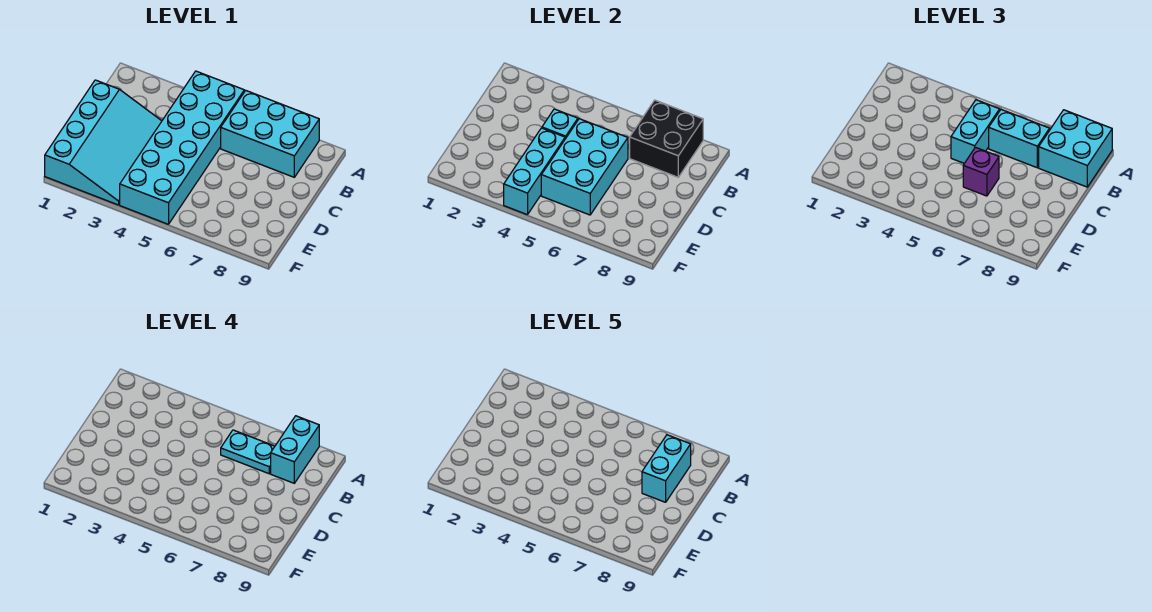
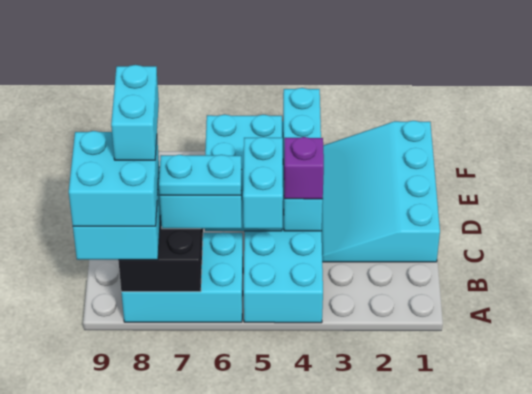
cyan brick A8:B8 level 4 -> cyan brick A8:B9 level 4
purple brick D6 level 3 -> purple brick C4 level 3

